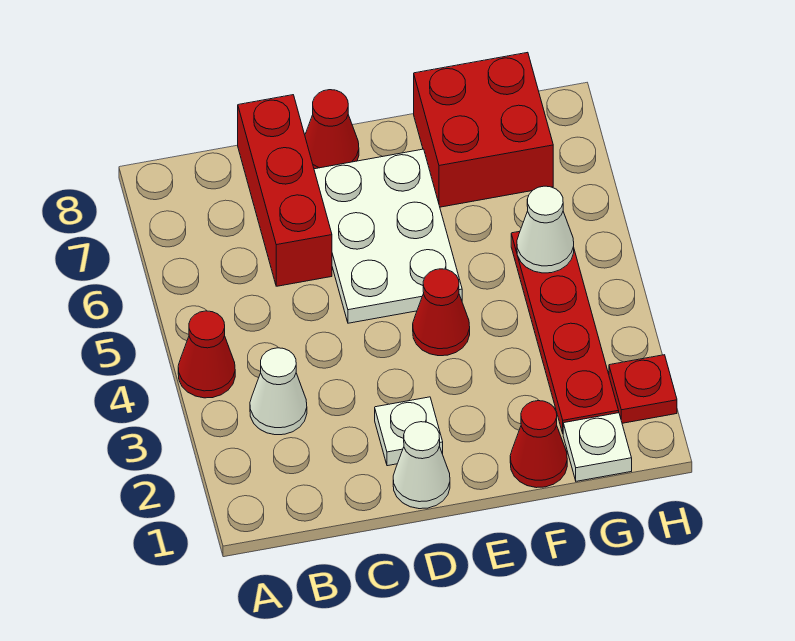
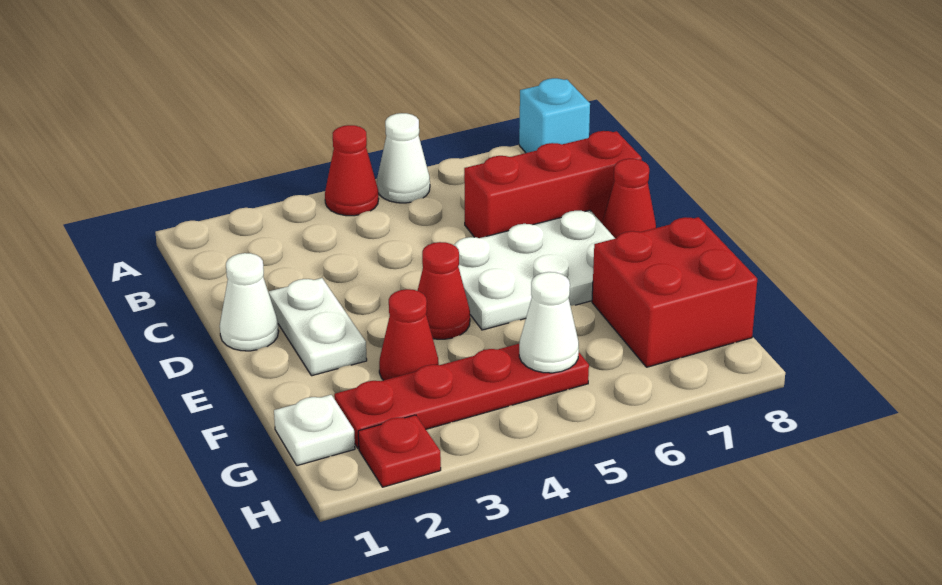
none -> cyan brick A8 level 1
white cone B3 level 1 -> white cone A5 level 1
white plate D2 level 1 -> white plate D2:E2 level 1
red cone F1 level 1 -> red cone F3 level 1

